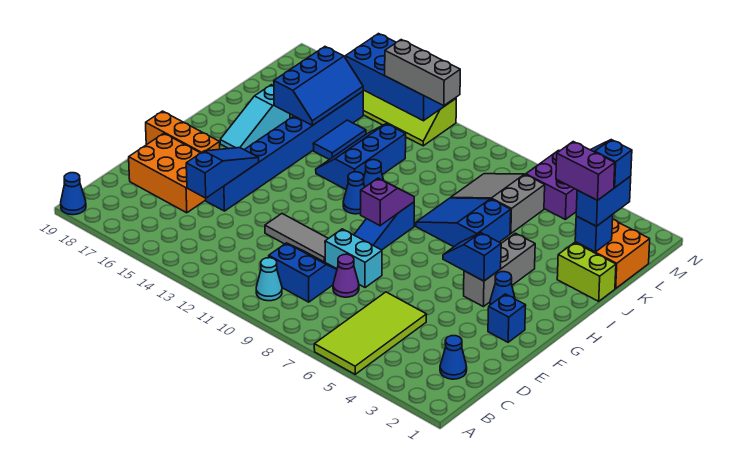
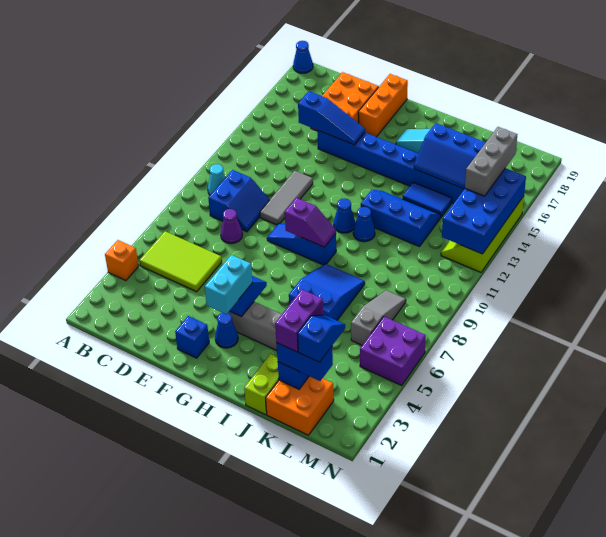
none -> orange brick A4 level 1
lime tile A5:D6 level 1 -> lime tile B5:D6 level 1
blue cone C2 level 1 -> none
cyan brick E8:E9 level 1 -> cyan brick G3:G4 level 3
grey slope K6:L8 level 1 top 6 -> grey slope L6:L8 level 1 top 6
grey brick M11:M13 level 3 -> grey brick M14:M16 level 3

